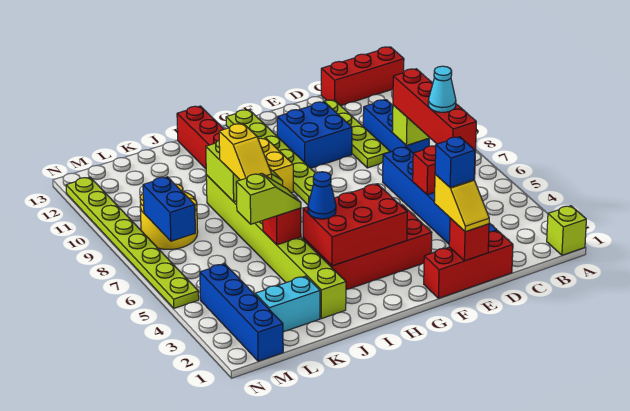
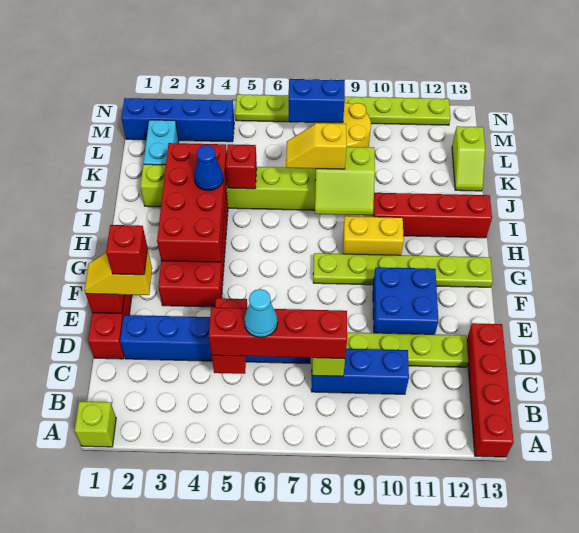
red brick A13:C13 level 1 -> red brick A13:D13 level 1
blue brick E2 level 4 -> red brick E2 level 4
red brick G3:I4 level 2 -> red brick G3:J4 level 2
lime slope J5:K5 level 3 top K -> lime slope K13:L13 level 1 top L

